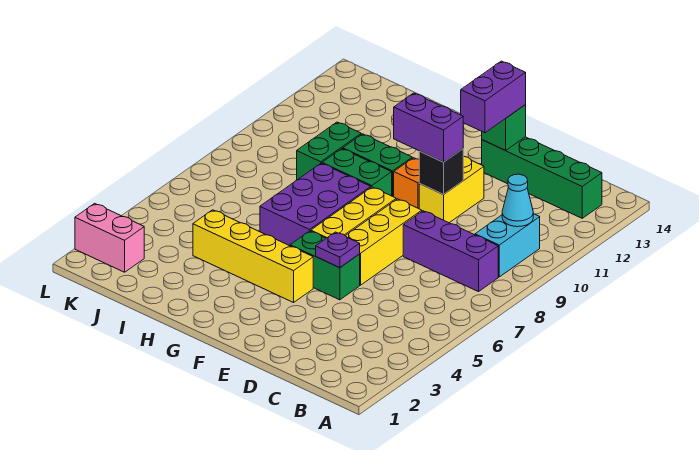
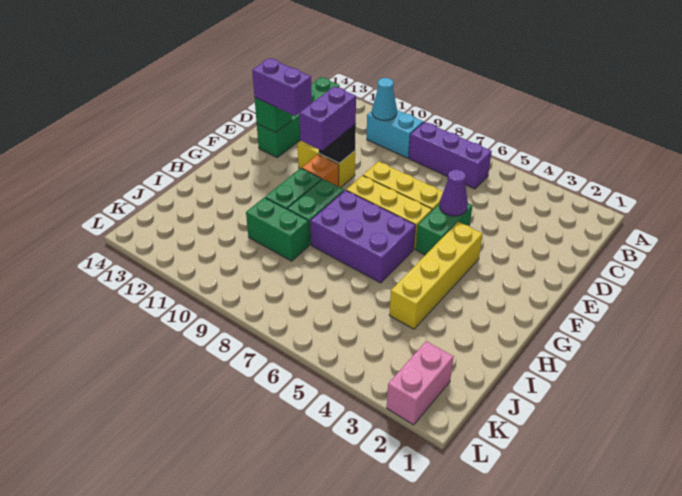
purple brick B8:D8 level 1 -> purple brick B6:B8 level 1
purple plate E5 level 2 -> purple cone E5 level 2

